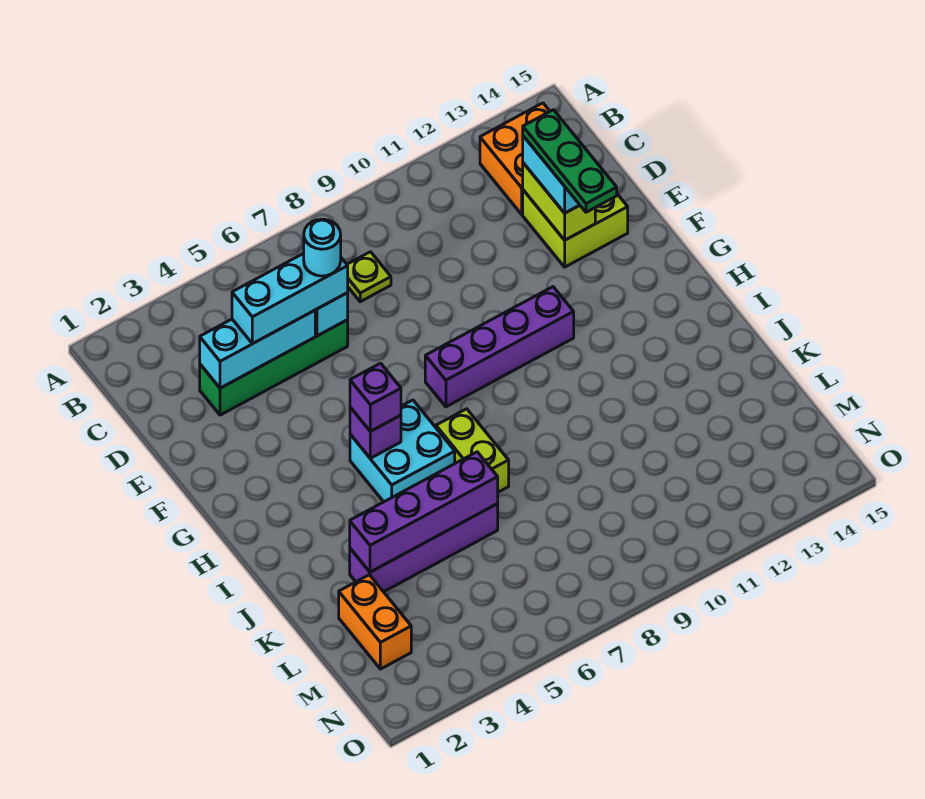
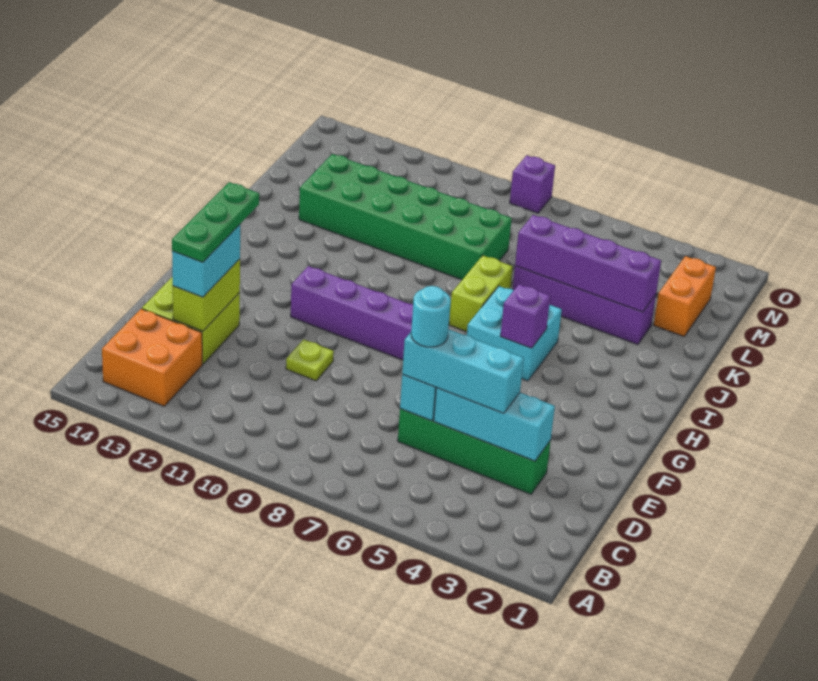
lime plate C8 level 1 -> lime plate E10 level 1
purple brick H5 level 3 -> purple brick O8 level 1
none -> green brick K8:L13 level 1

